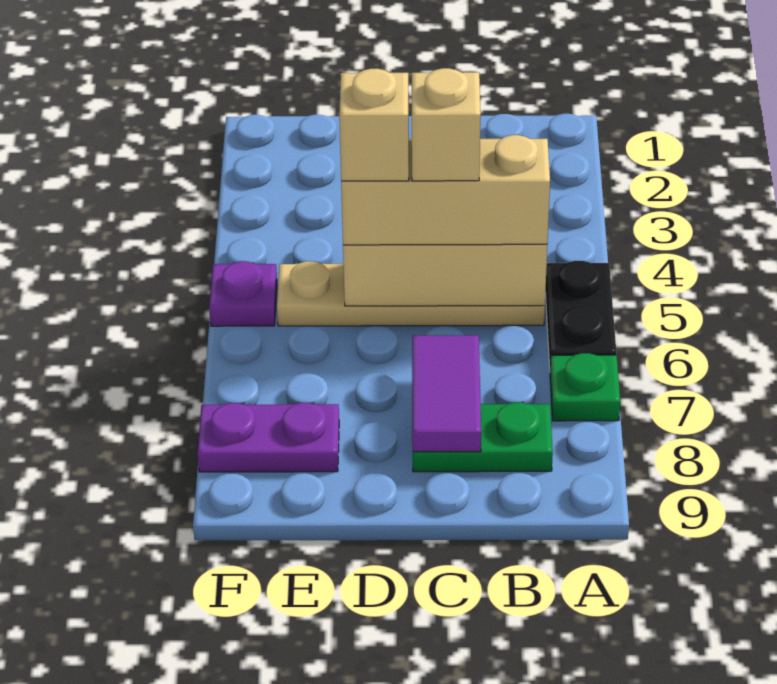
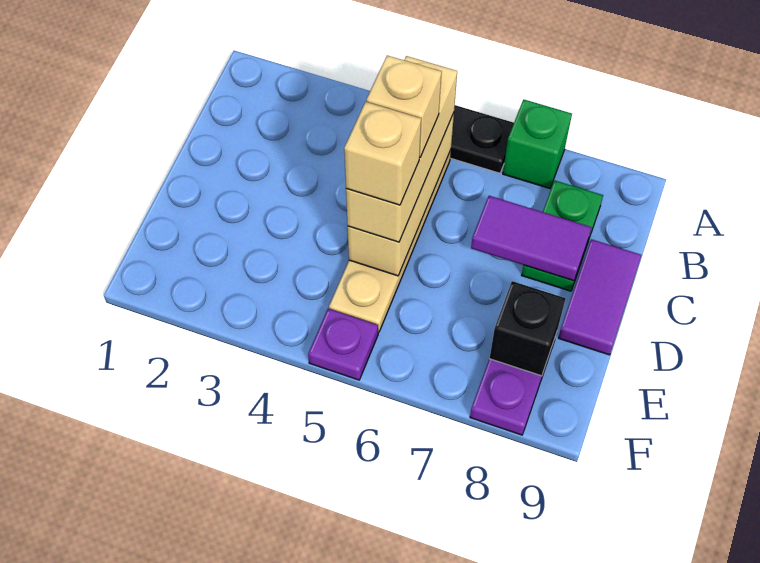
green plate A7 level 1 -> green brick A7 level 1
none -> purple tile C9:D9 level 1
none -> black brick E8 level 2

